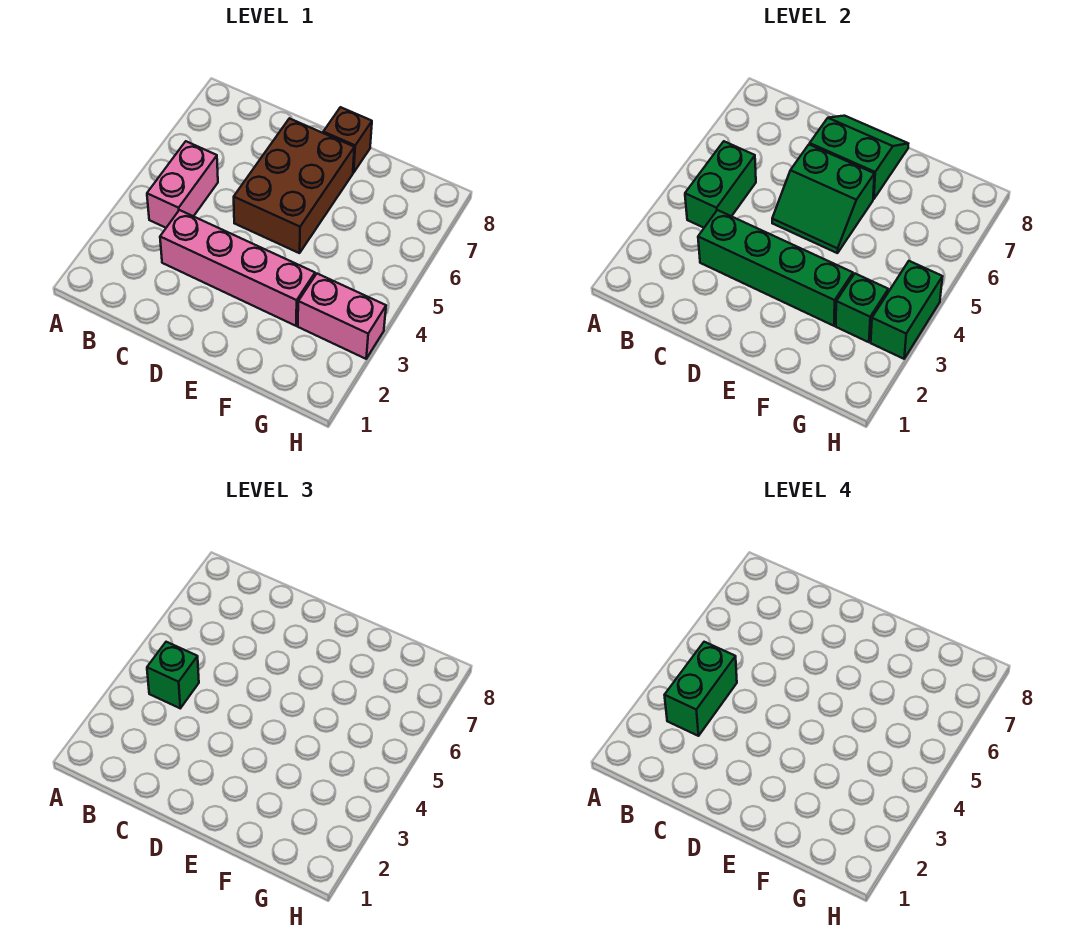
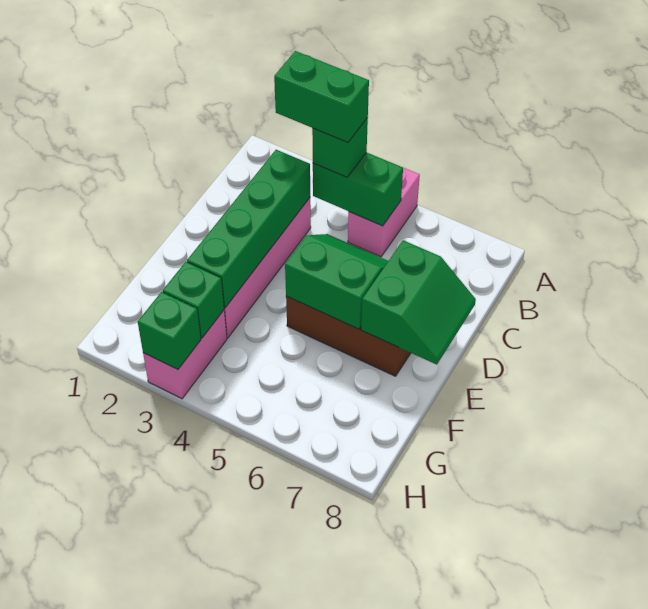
pink brick B4:B5 level 1 -> pink brick A5:B5 level 1
green slope D5:E6 level 2 top 6 -> green slope D5:E6 level 2 top E
brown brick E8 level 1 -> none
green brick H3:H4 level 2 -> green brick H3 level 2

